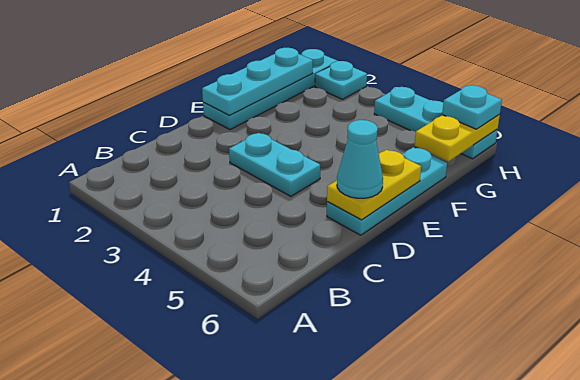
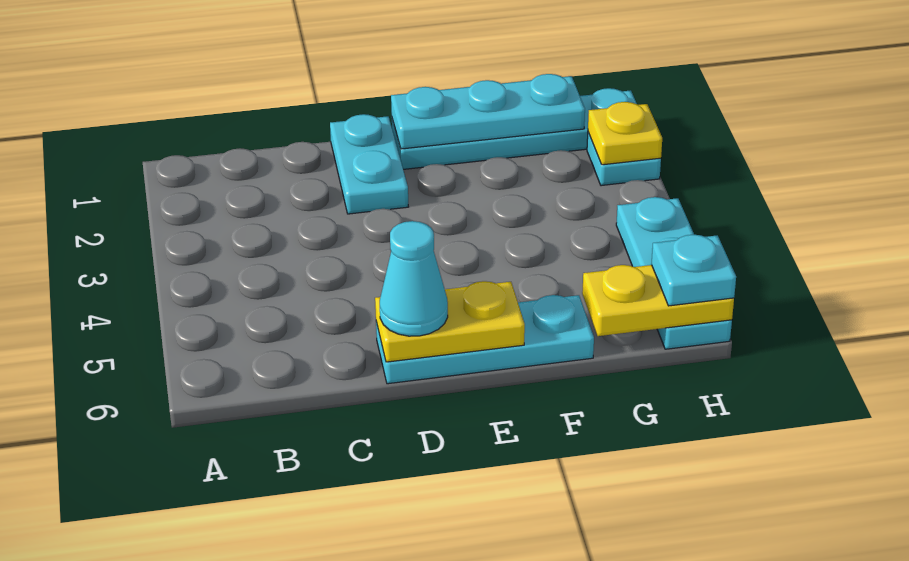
cyan plate D3:D4 level 1 -> cyan plate D1:D2 level 1
none -> yellow plate H2 level 2

